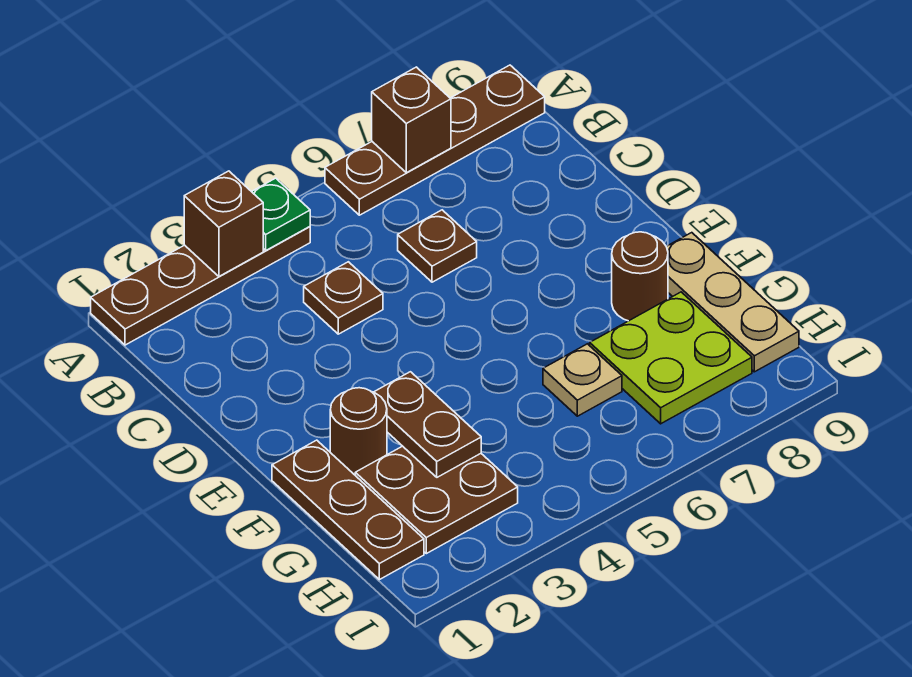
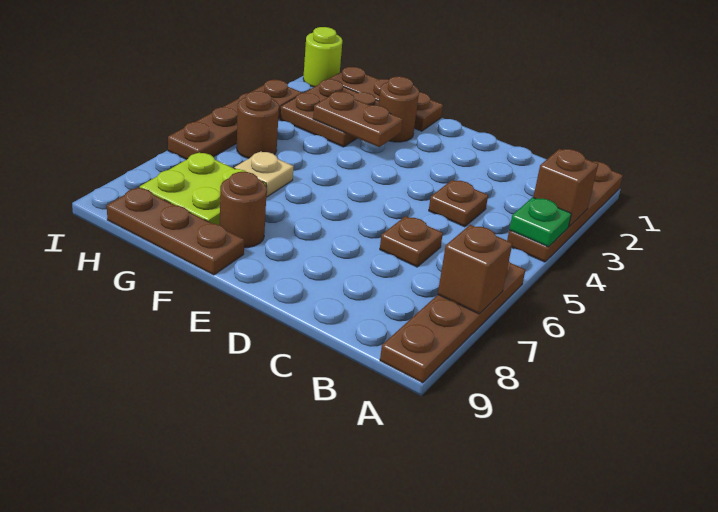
tan plate F9:H9 level 1 -> brown plate F9:H9 level 1
none -> brown round brick H5 level 1
none -> lime round brick I1 level 1
none -> brown plate I3:I6 level 1

